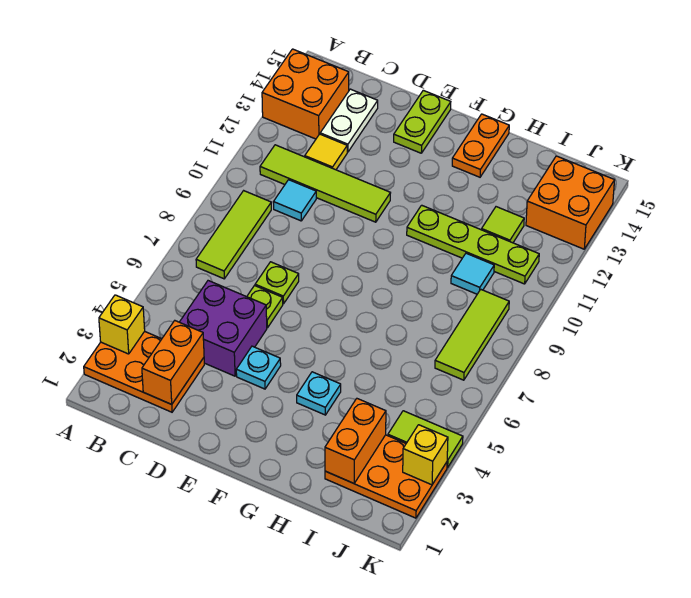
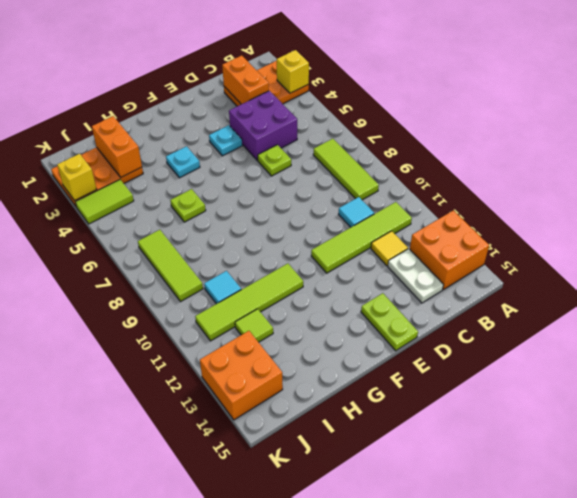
lime plate D7 level 1 -> lime plate H6 level 1
lime plate G11:J11 level 1 -> lime tile G11:J11 level 1
orange plate G14:G15 level 1 -> none

